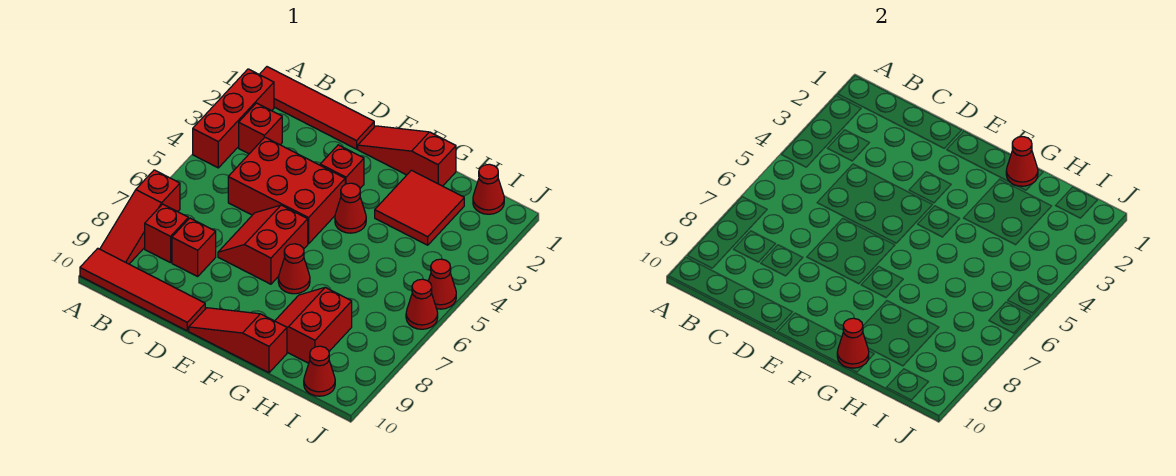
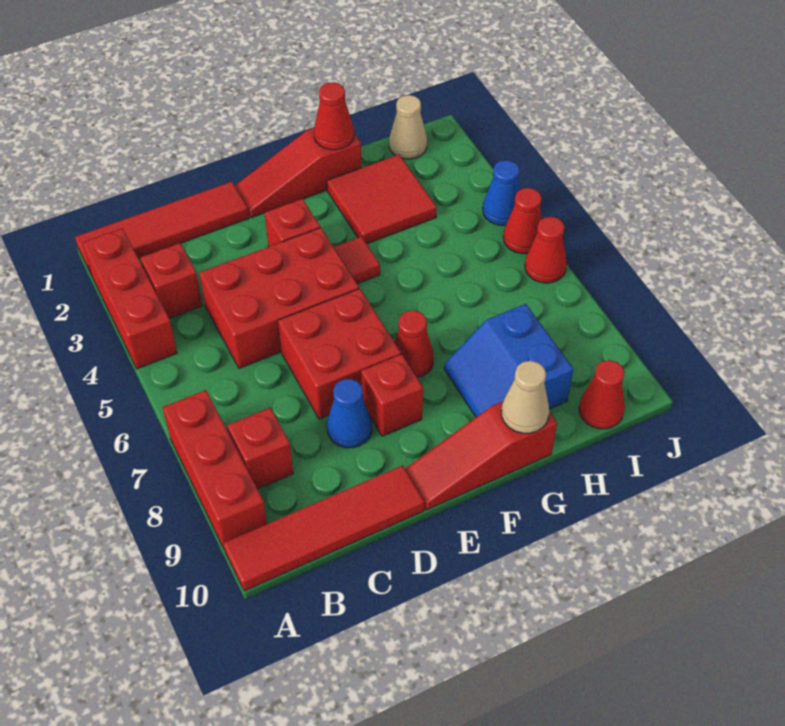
red slope A7:A9 level 1 top 7 -> red brick A7:A9 level 1
red brick C8 level 1 -> red brick E8 level 1
red slope D6:E7 level 1 top E -> red brick D6:E7 level 1
none -> blue cone D8 level 1
red cone F4 level 1 -> red tile F4 level 1
red slope G8:H9 level 1 top H -> blue slope G8:H9 level 1 top H
red cone G10 level 2 -> tan cone G10 level 2
red cone I1 level 1 -> tan cone I1 level 1
none -> blue cone J4 level 1

